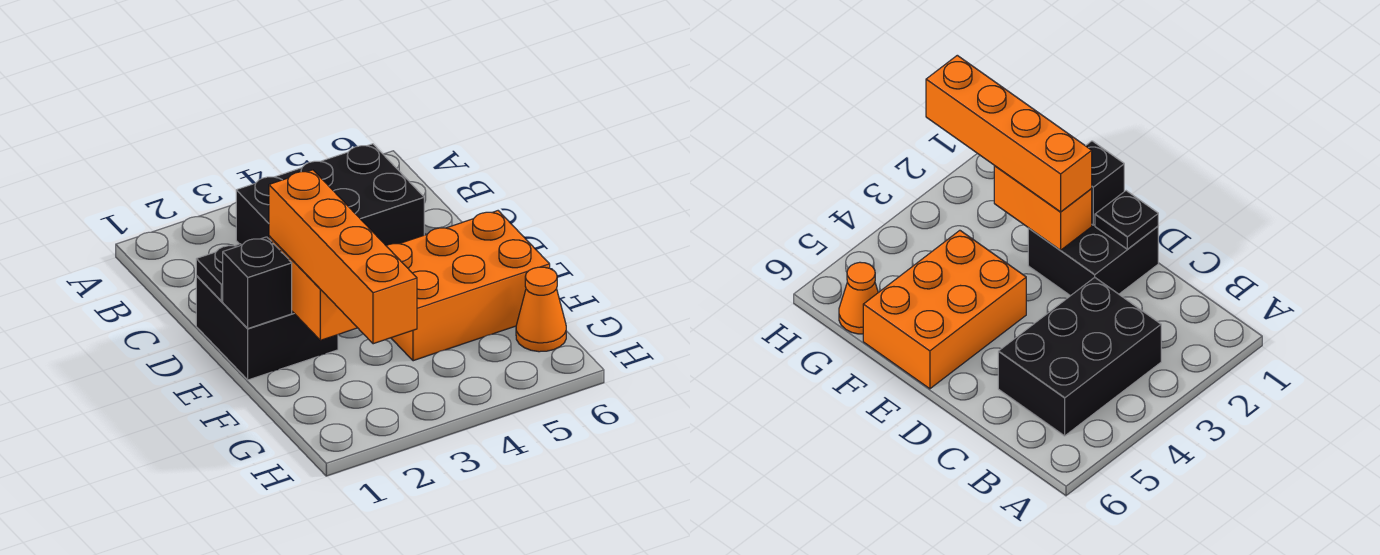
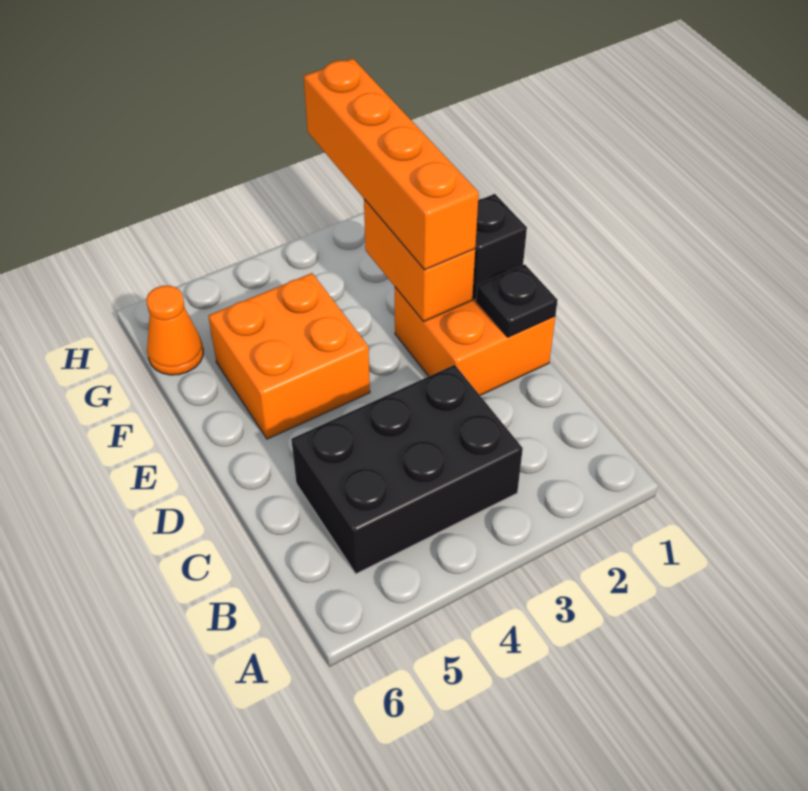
black brick D1:E2 level 1 -> orange brick D1:E2 level 1
orange brick E4:F6 level 1 -> orange brick E4:F5 level 1

